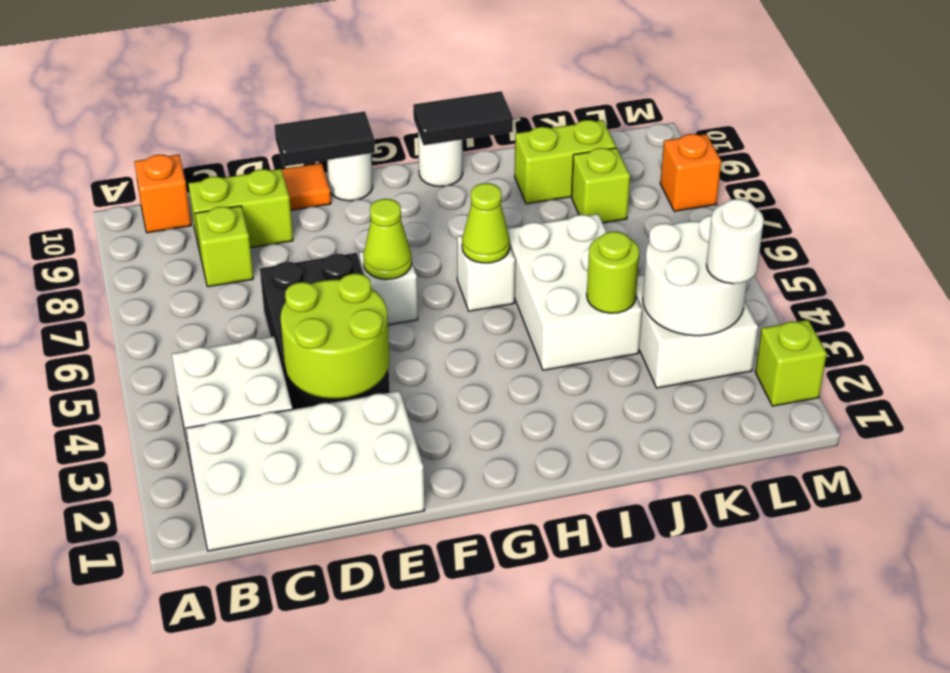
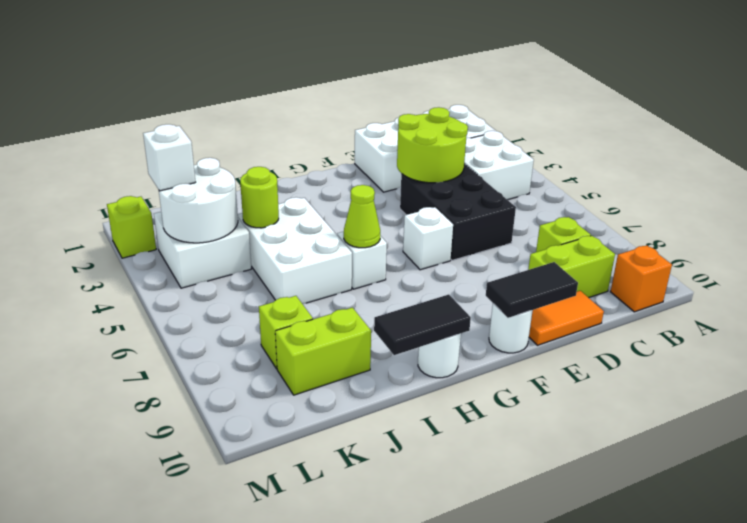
lime cone F6 level 2 -> none
white round brick L3 level 3 -> white brick L3 level 3
orange brick M8 level 1 -> none

